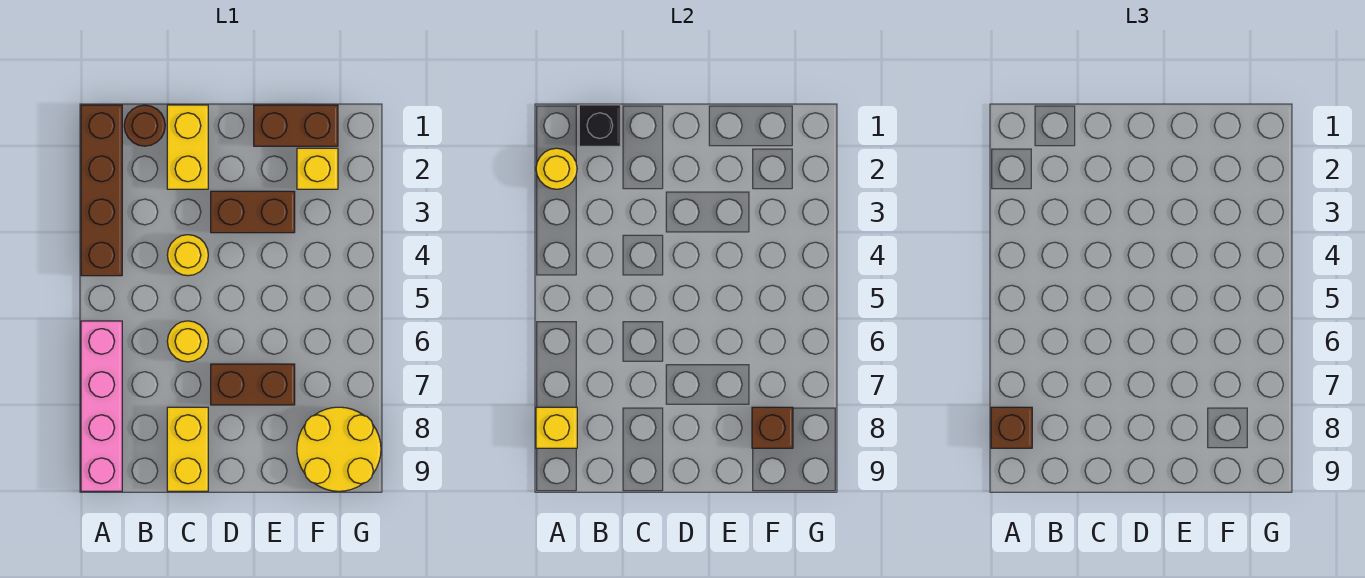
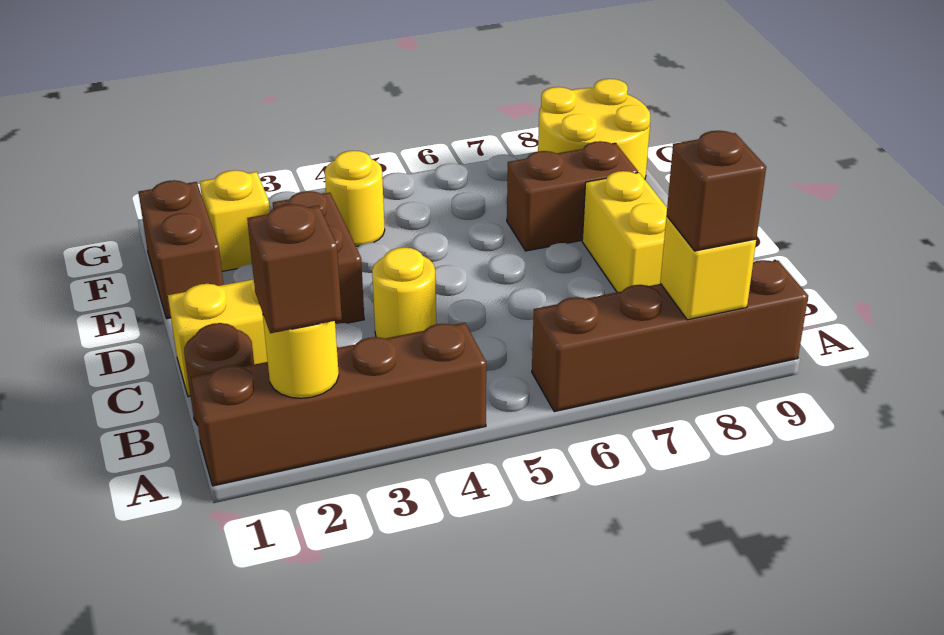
pink brick A6:A9 level 1 -> brown brick A6:A9 level 1
black brick B1 level 2 -> none
yellow round brick C6 level 1 -> yellow round brick F4 level 1
yellow brick C8:C9 level 1 -> yellow brick C8:D8 level 1
brown brick D7:E7 level 1 -> brown brick E7:E8 level 1
brown brick F8 level 2 -> brown brick A2 level 3

